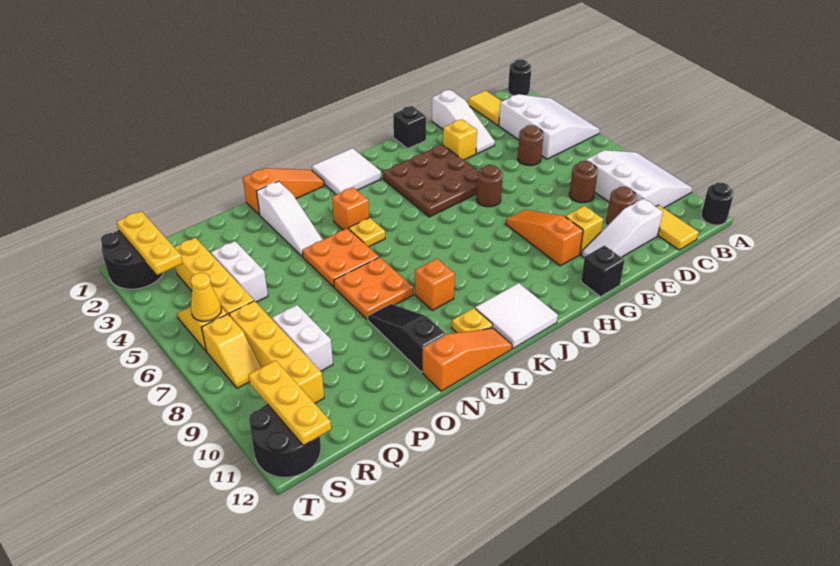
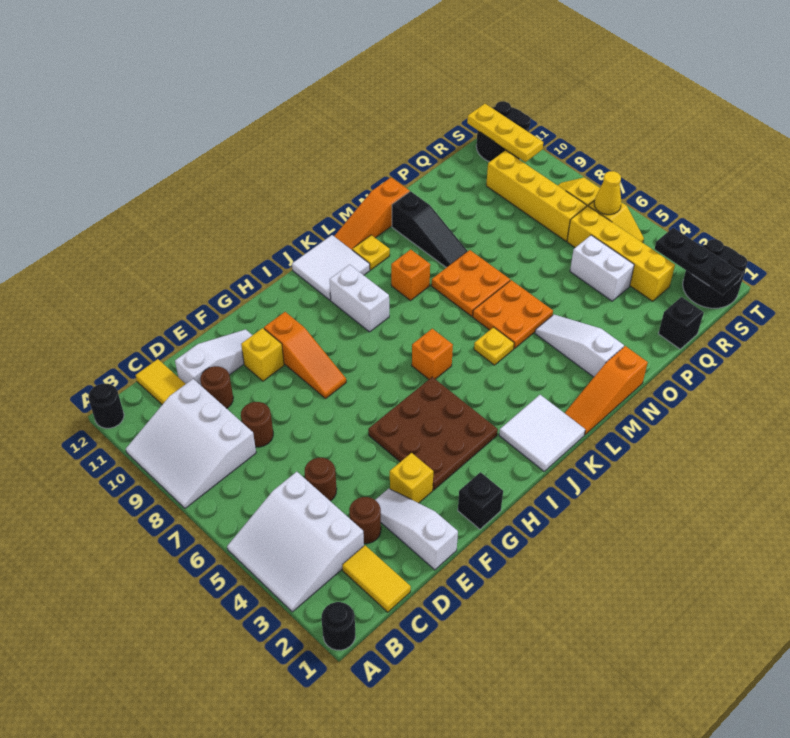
brown round brick G6 level 1 -> brown round brick D3 level 1
black brick G12 level 1 -> black brick Q1 level 1
orange brick L4 level 1 -> orange brick J6 level 1
white brick Q8:Q9 level 1 -> white brick J9:J10 level 1
yellow plate S1:S3 level 2 -> black plate S1:S3 level 2

